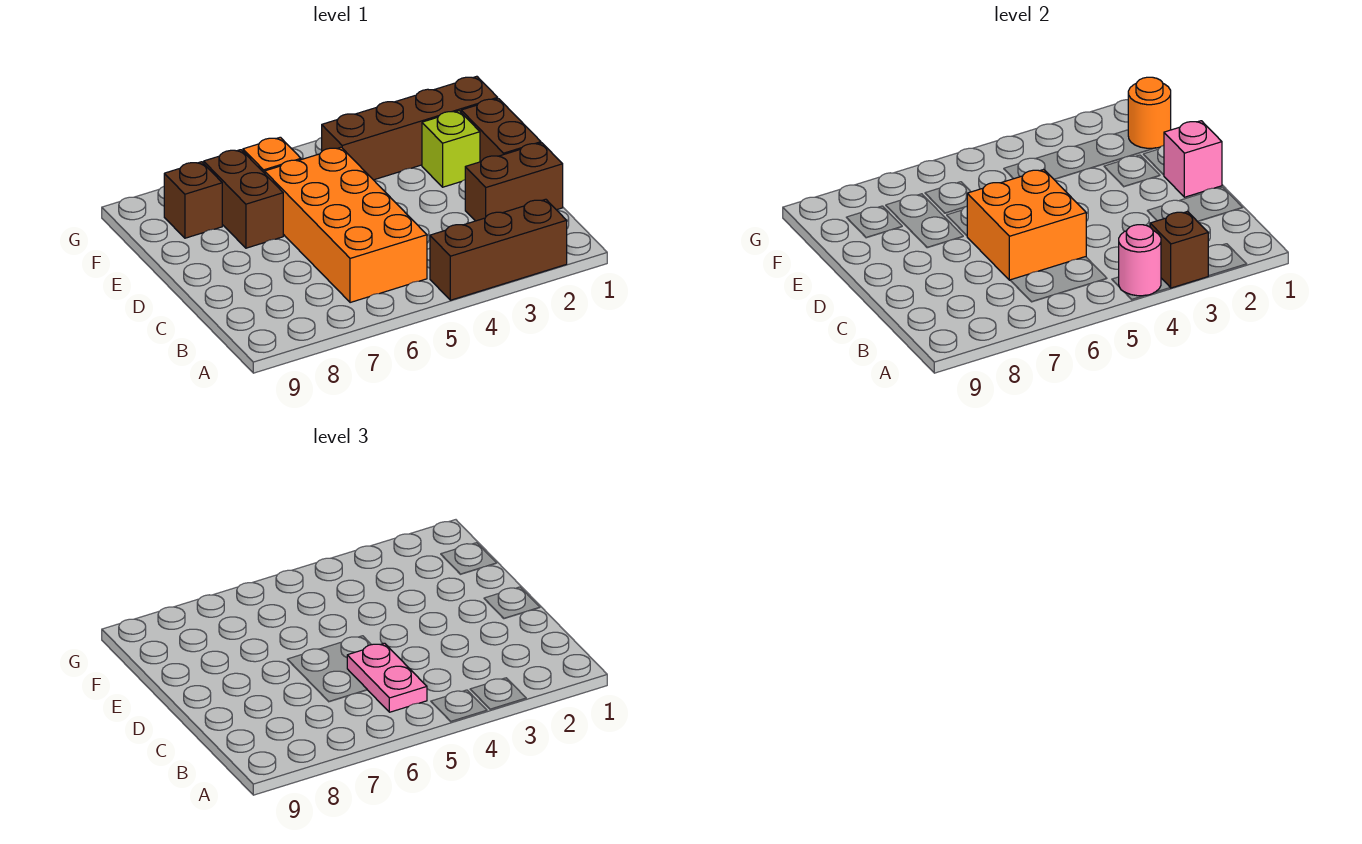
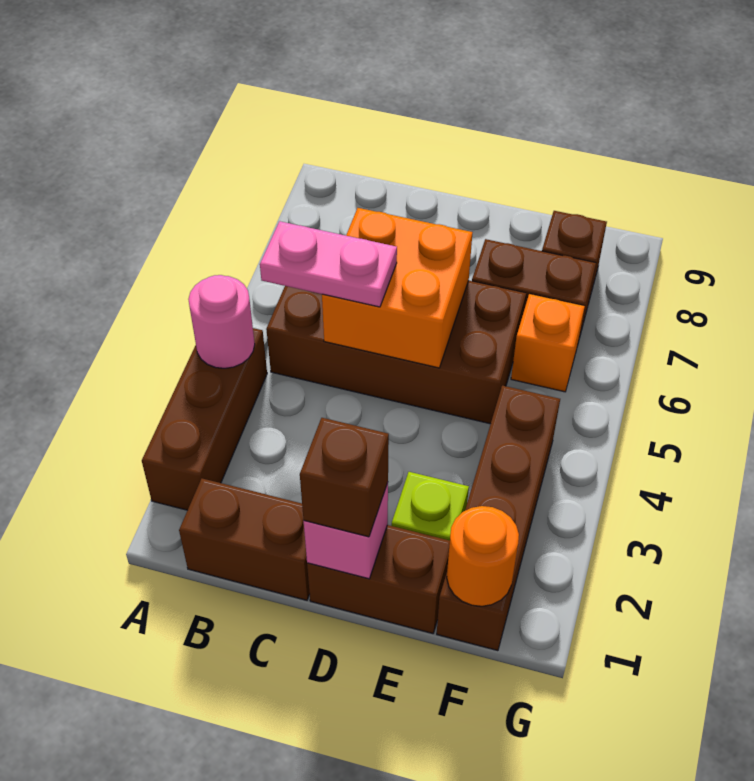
brown brick A3 level 2 -> brown brick D1 level 3
orange brick B5:E6 level 1 -> brown brick B5:E6 level 1
brown brick C1:C2 level 1 -> brown brick B1:C1 level 1

